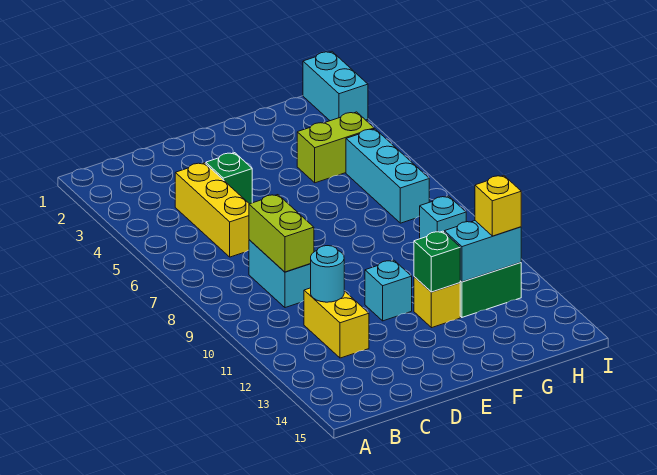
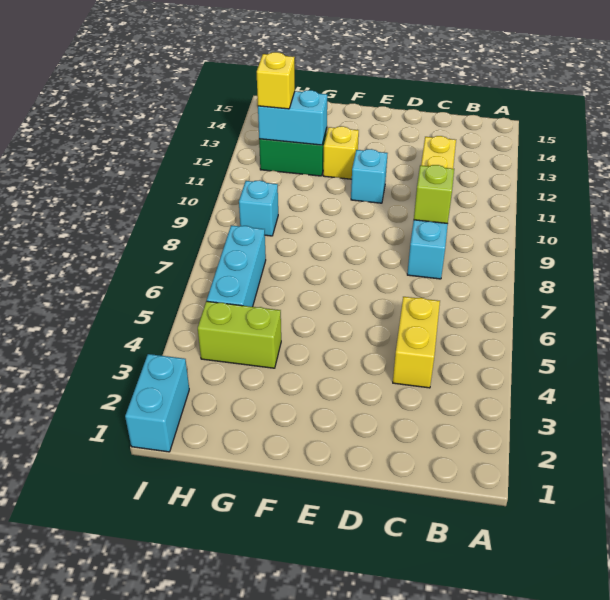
yellow brick C4:C6 level 1 -> yellow brick C4:C5 level 1
lime brick C8:C9 level 2 -> lime brick C9 level 2
cyan round brick C11 level 2 -> none
green brick D4 level 1 -> none
green brick F12 level 2 -> none

